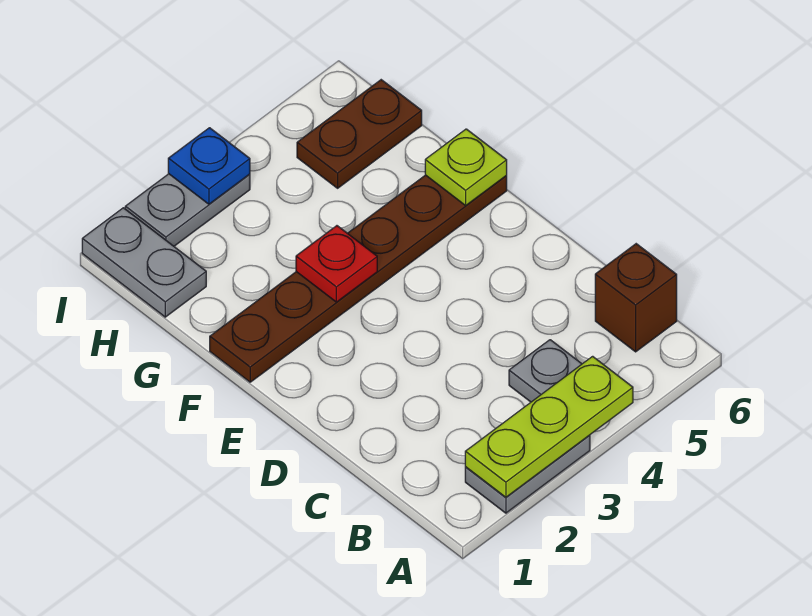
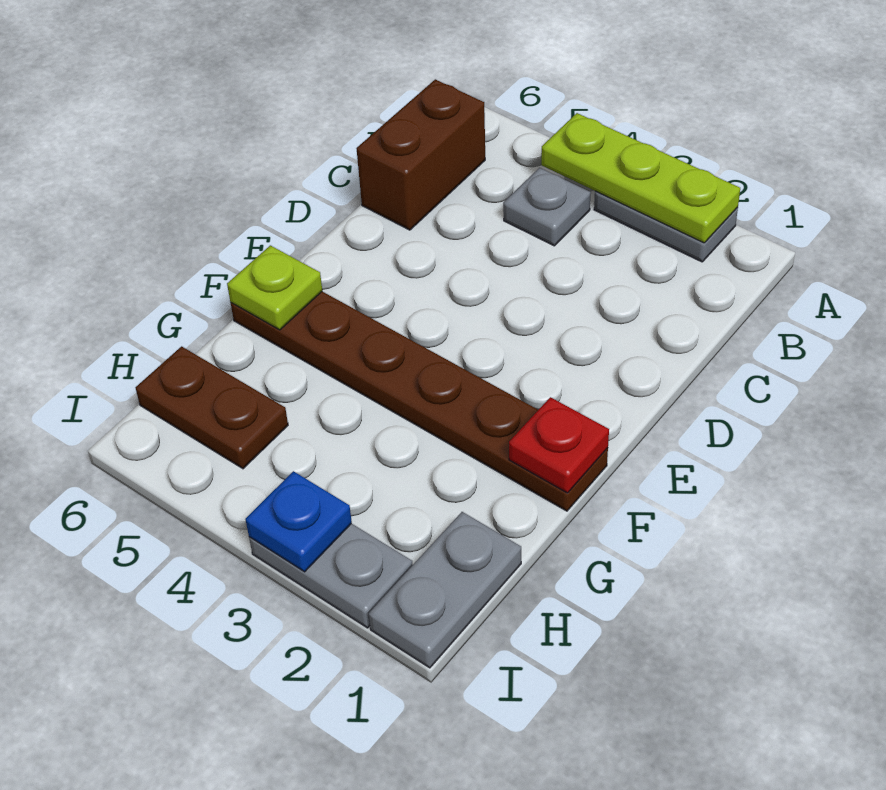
brown brick B6 level 1 -> brown brick B6:C6 level 1
red plate F3 level 2 -> red plate F1 level 2

